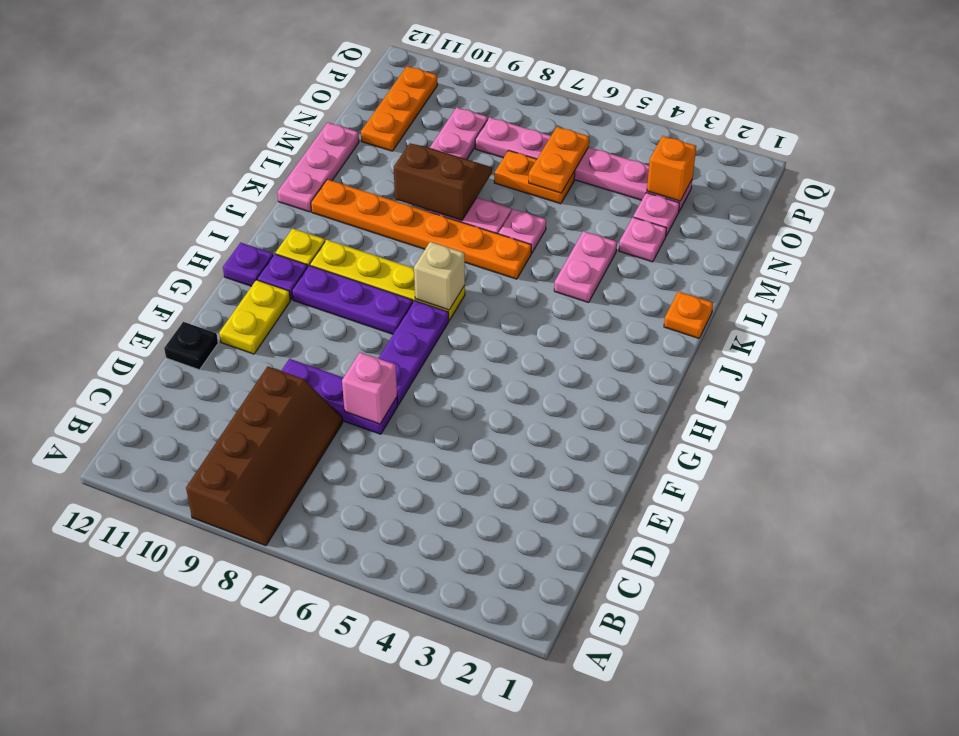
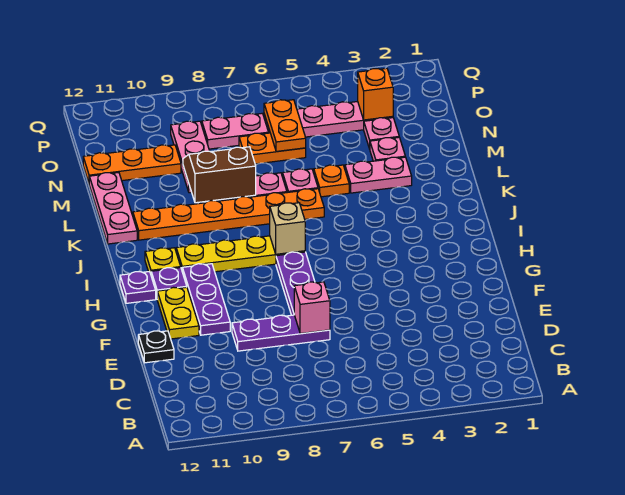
brown slope A8:D9 level 1 top 9 -> none
purple plate H8:H10 level 1 -> purple plate F10:H10 level 1
orange plate K1 level 1 -> orange plate L5 level 1
pink plate K4:L4 level 1 -> pink plate L3:L4 level 1
orange plate N11:P11 level 1 -> orange plate N10:N12 level 1

